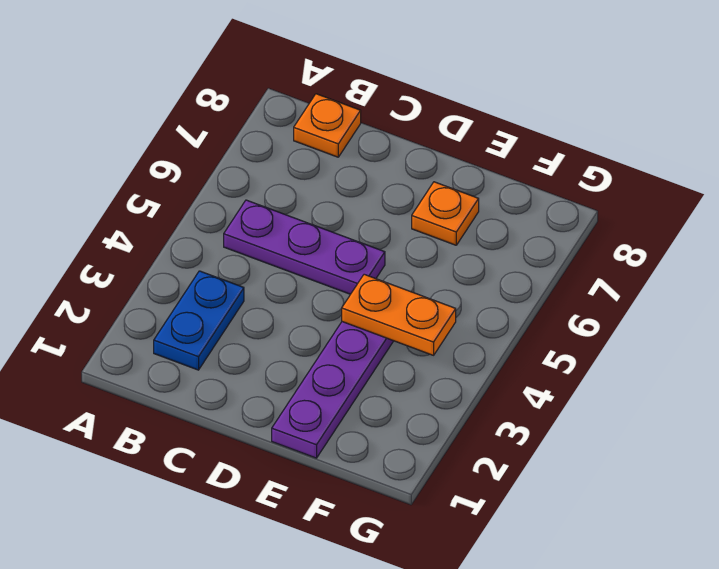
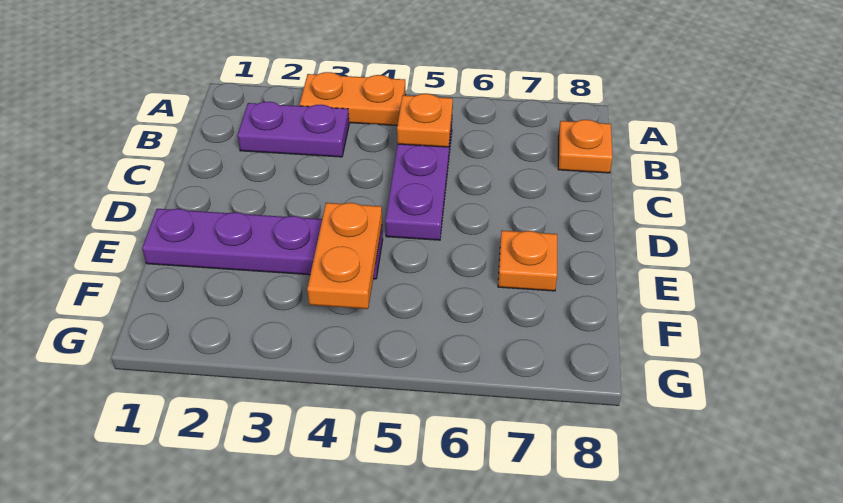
none -> orange plate A3:A4 level 1
blue plate B2:B3 level 1 -> purple plate B2:B3 level 1
none -> orange plate B5 level 2

